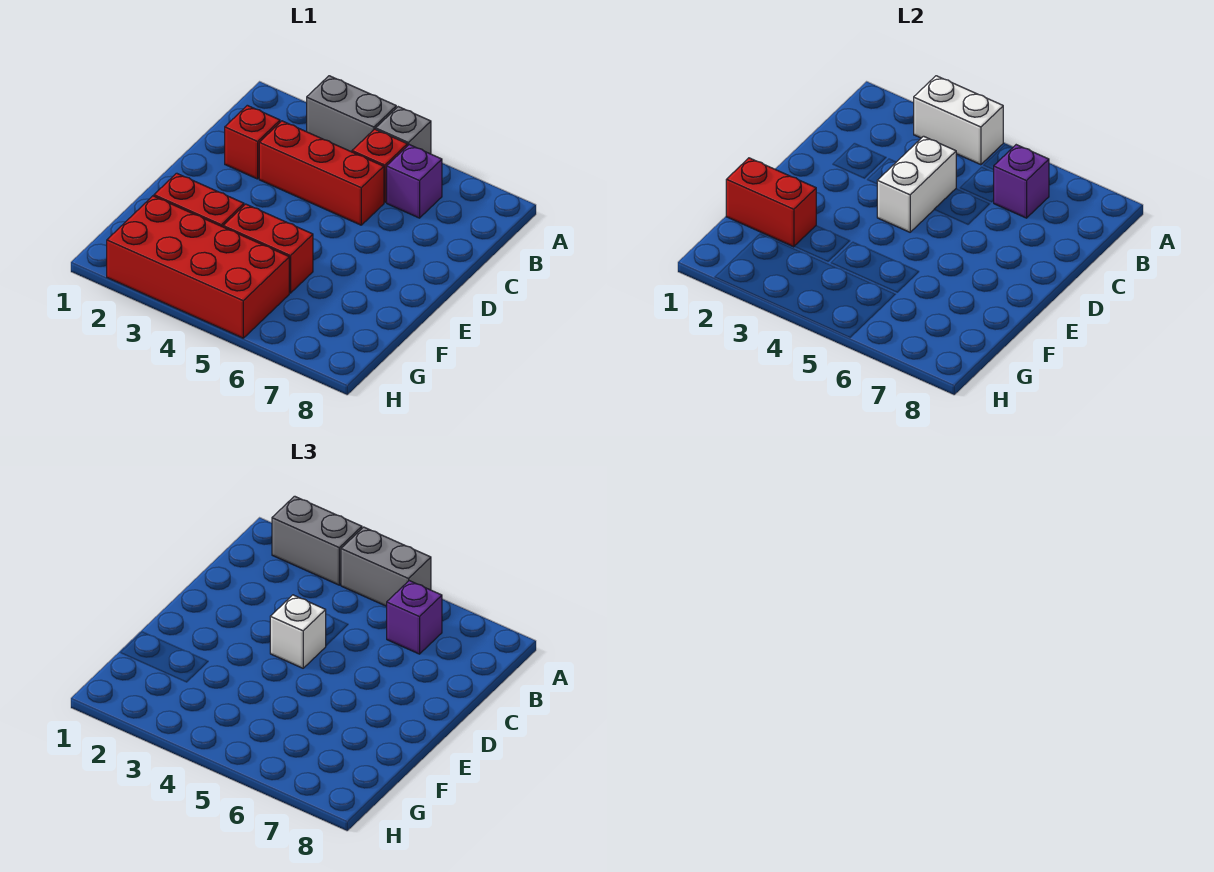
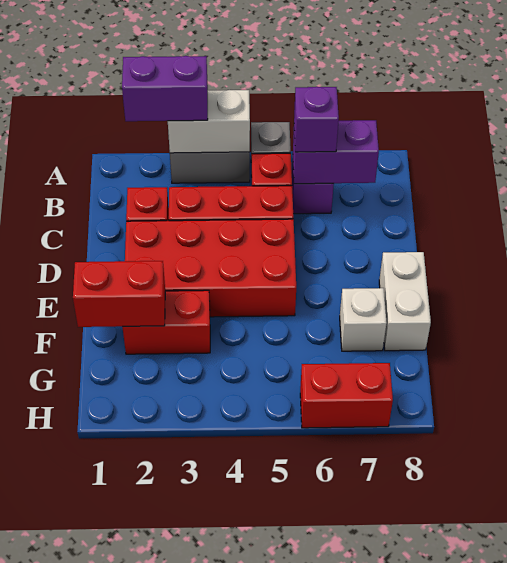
grey brick A2:A3 level 3 -> purple brick A2:A3 level 3
grey brick A4:A5 level 3 -> none
purple brick B6 level 2 -> purple brick B6:B7 level 2
white brick C4:D4 level 2 -> white brick E8:F8 level 1
white brick D4 level 3 -> white brick F7 level 1
red brick F4:F5 level 1 -> red brick H6:H7 level 1
red brick G2:H5 level 1 -> red brick D2:E5 level 1

